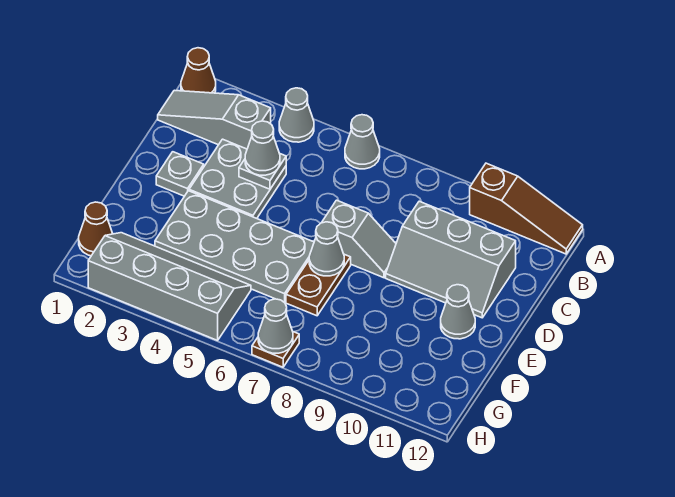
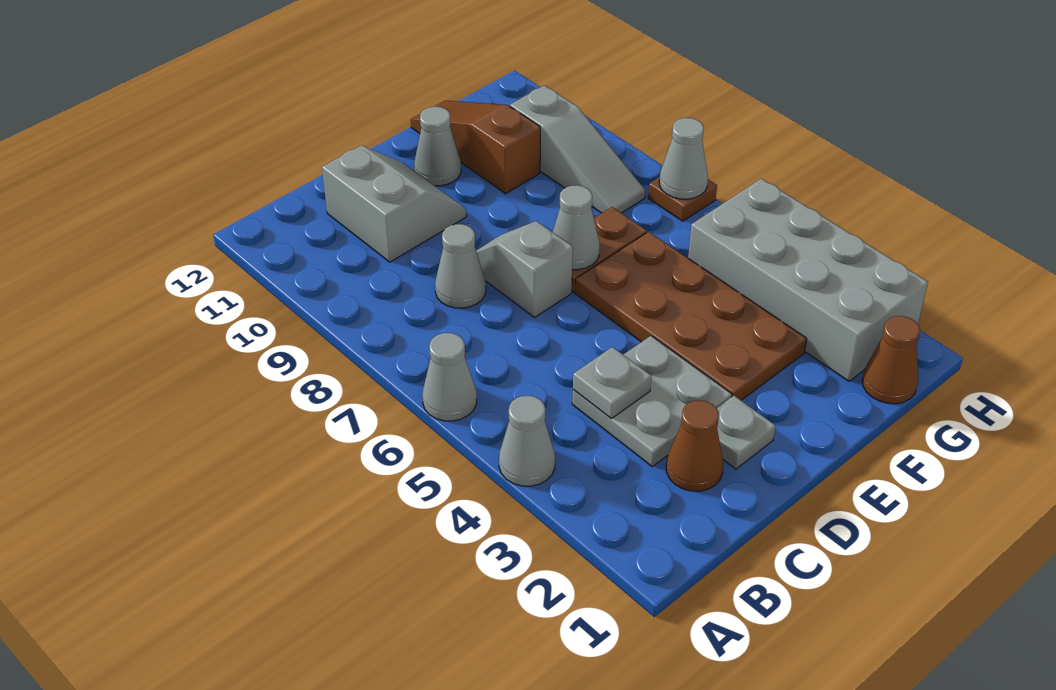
brown cone A1 level 1 -> brown cone C2 level 1
brown slope A10:A12 level 1 top 10 -> brown slope F10:F12 level 1 top 10
grey slope B1:B3 level 1 top 3 -> grey slope G8:G10 level 1 top 10
grey cone C4 level 3 -> grey cone C8 level 1
grey slope C9:D11 level 1 top C -> grey slope C10:D11 level 1 top C
grey plate E3:F6 level 1 -> brown plate E3:F6 level 1
grey slope G2:H5 level 1 top H -> grey brick G2:H5 level 1

